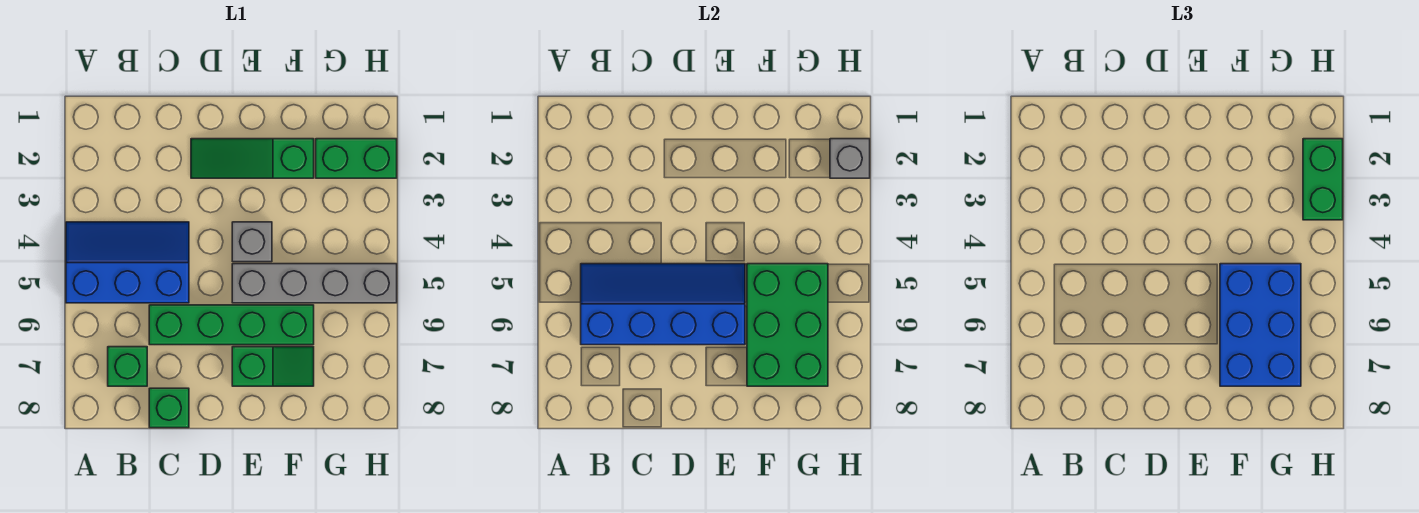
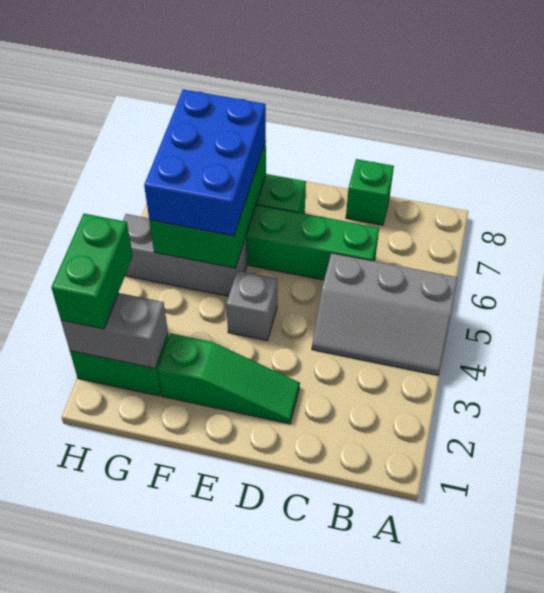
blue slope A4:C5 level 1 top 5 -> grey slope A4:C5 level 1 top 5
blue slope B5:E6 level 2 top 6 -> none
green brick B7 level 1 -> none
grey brick E5:H5 level 1 -> grey brick F5:H5 level 1
grey brick H2 level 2 -> grey brick G2:H2 level 2

